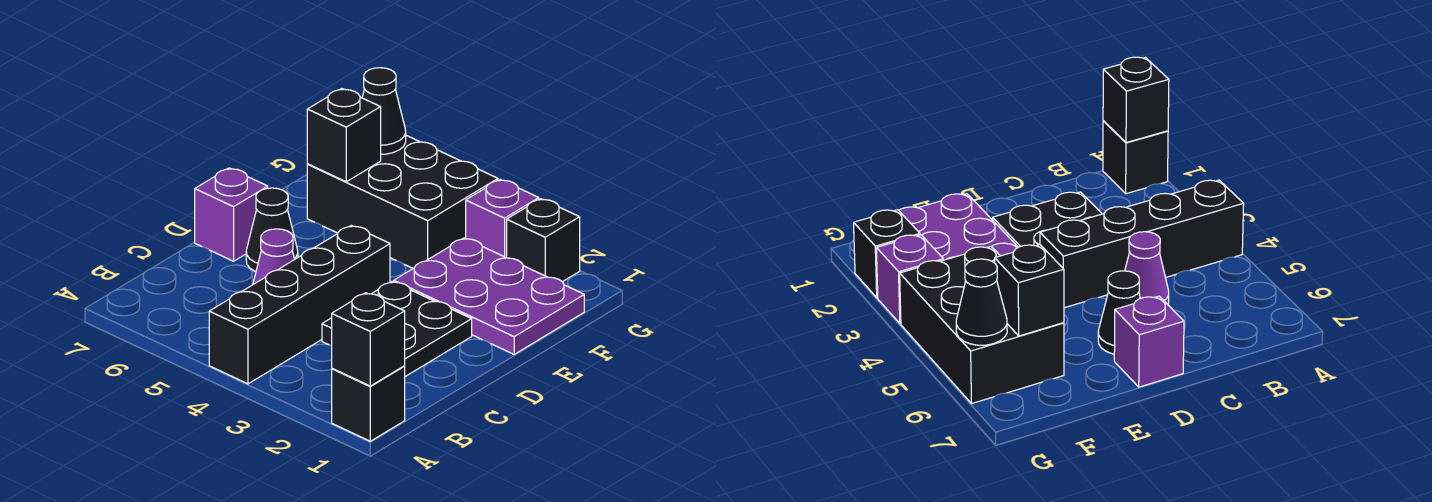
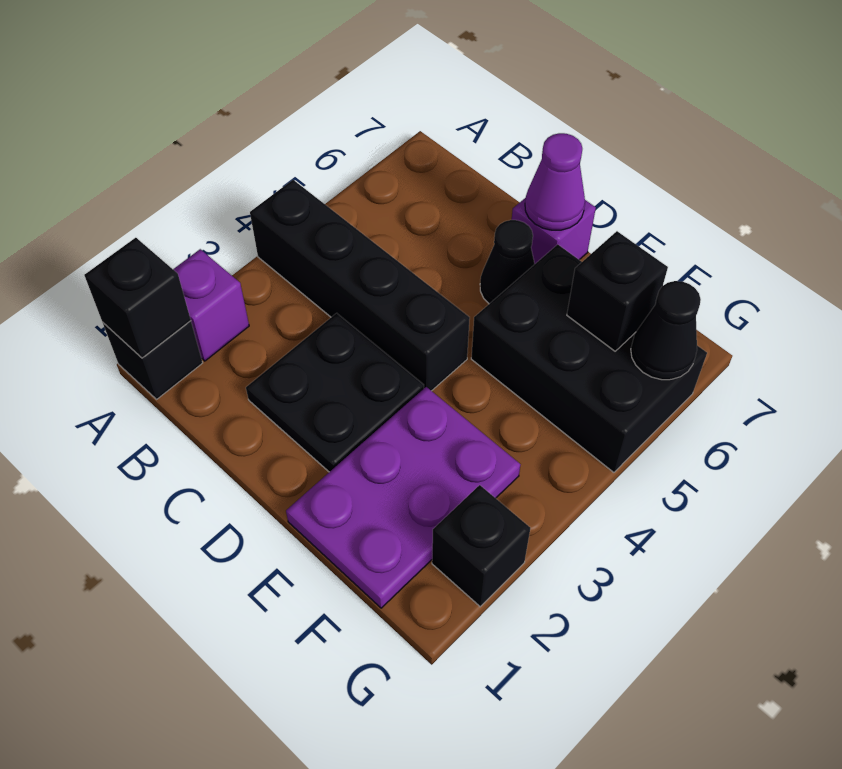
purple cone C5 level 1 -> purple cone D7 level 2
black brick F4:G6 level 1 -> black brick E5:G6 level 1
purple brick G3 level 1 -> purple brick A2 level 1

